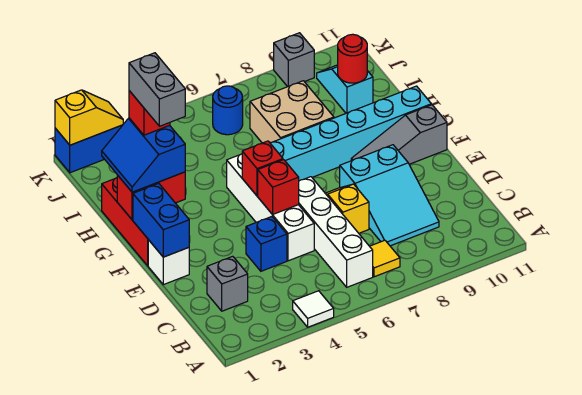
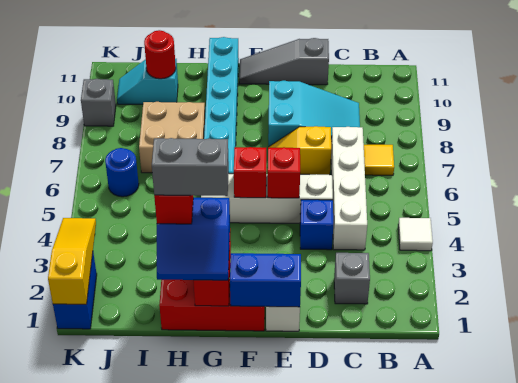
white brick B6:E6 level 1 -> white brick C4:C7 level 1
grey slope F9:F11 level 1 top 11 -> grey slope D11:F11 level 1 top D
yellow slope K1:K2 level 2 top 1 -> yellow slope K1:K3 level 2 top 1

